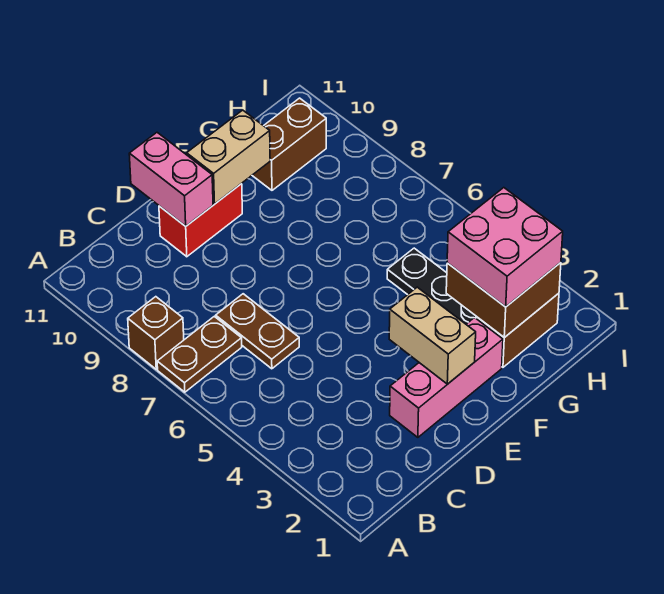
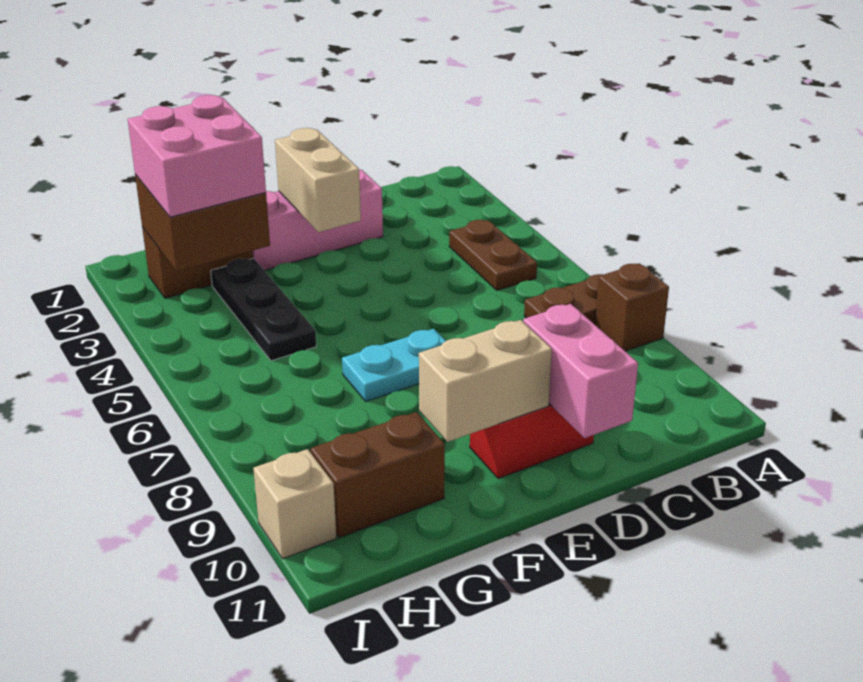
brown plate C6:C7 level 1 -> brown plate B4:B5 level 1
none -> cyan plate E7:F7 level 1
none -> tan brick I10 level 1

